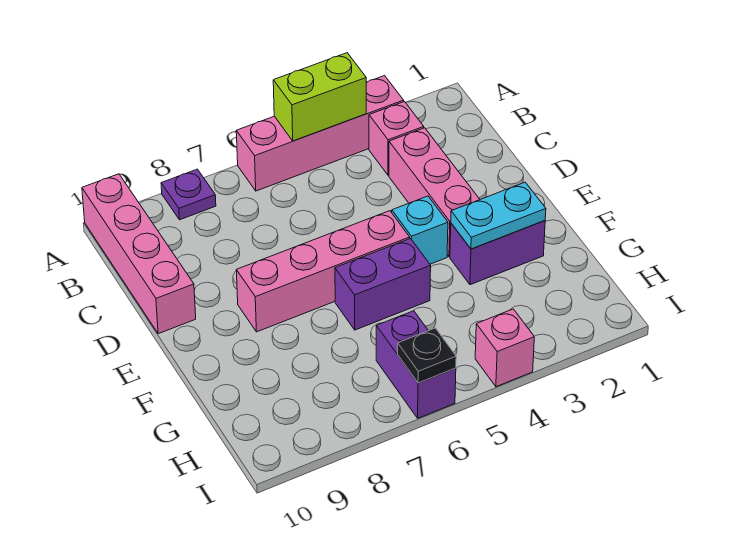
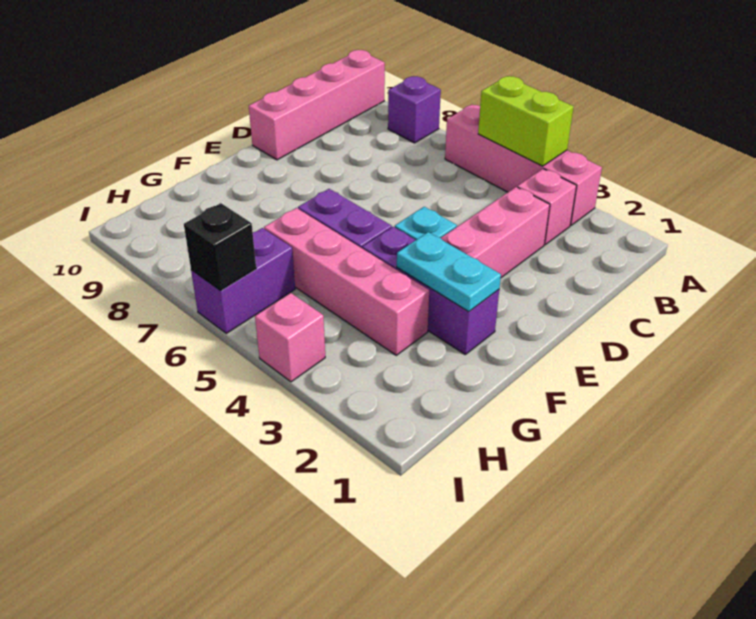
purple plate A8 level 1 -> purple brick A8 level 1
pink brick E5:E8 level 1 -> pink brick G3:G6 level 1
purple brick F2:F3 level 1 -> purple brick F2:F4 level 1
black plate I6 level 2 -> black brick I6 level 2

